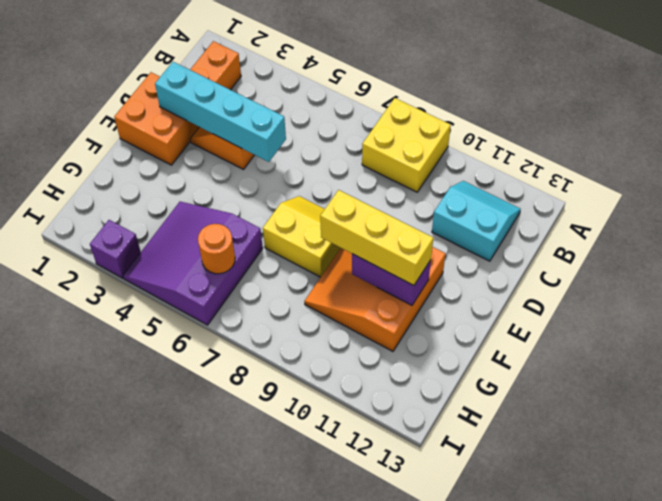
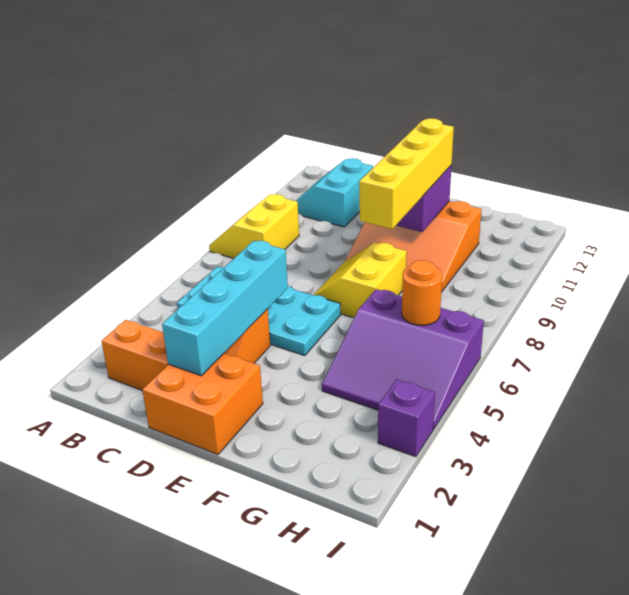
yellow brick A8:B9 level 1 -> yellow slope A8:B9 level 1 top B
none -> cyan plate B5:E6 level 1
yellow brick F9:F11 level 3 -> yellow brick F8:F11 level 3

